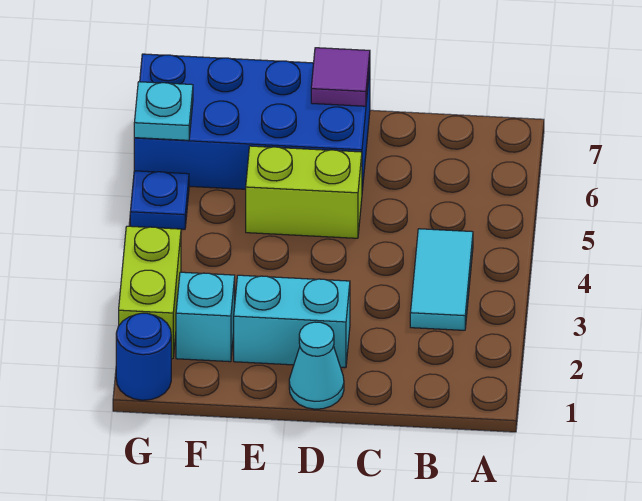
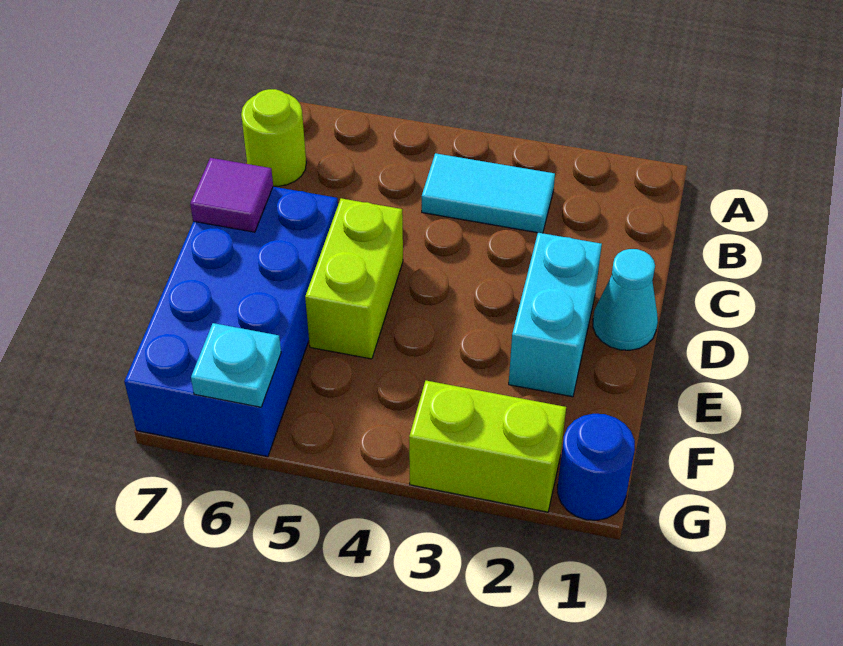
none -> lime round brick B7 level 1
cyan brick F2 level 1 -> none
blue plate G5 level 1 -> none

